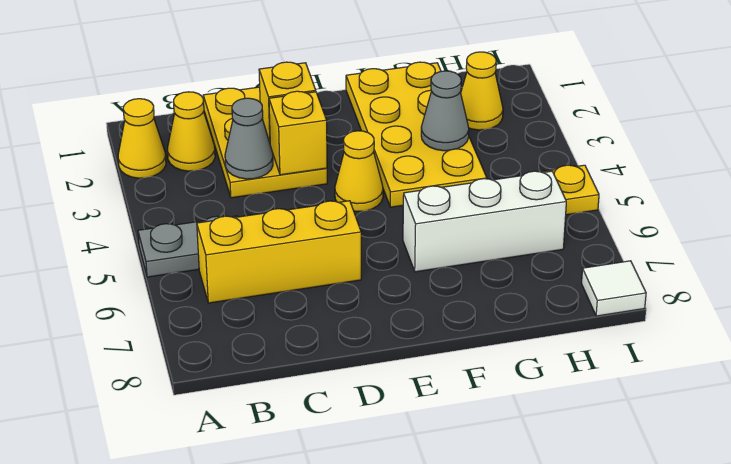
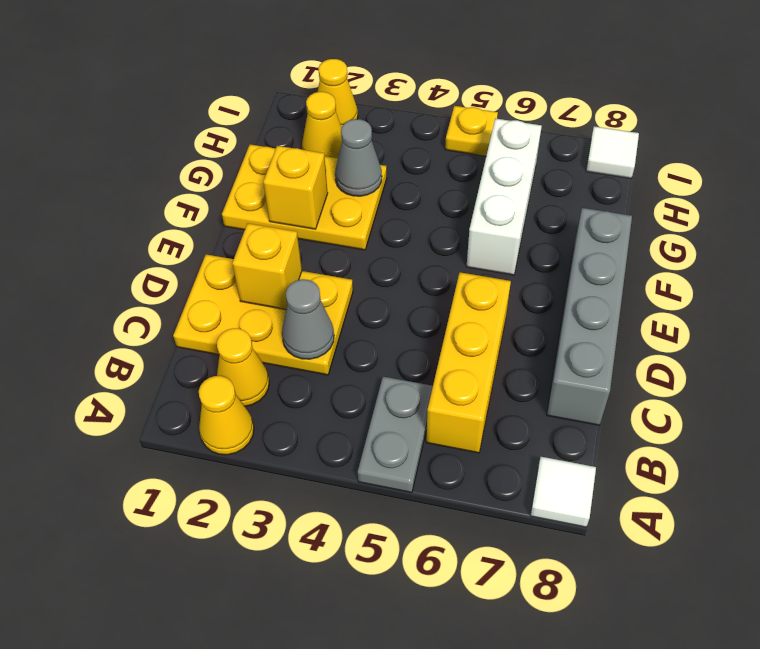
none -> white tile A8 level 1
none -> grey brick C8:F8 level 1
yellow brick D3 level 2 -> yellow brick F2 level 2
yellow cone E4 level 1 -> yellow cone I2 level 1
yellow plate F1:G4 level 1 -> yellow plate F1:G3 level 1

